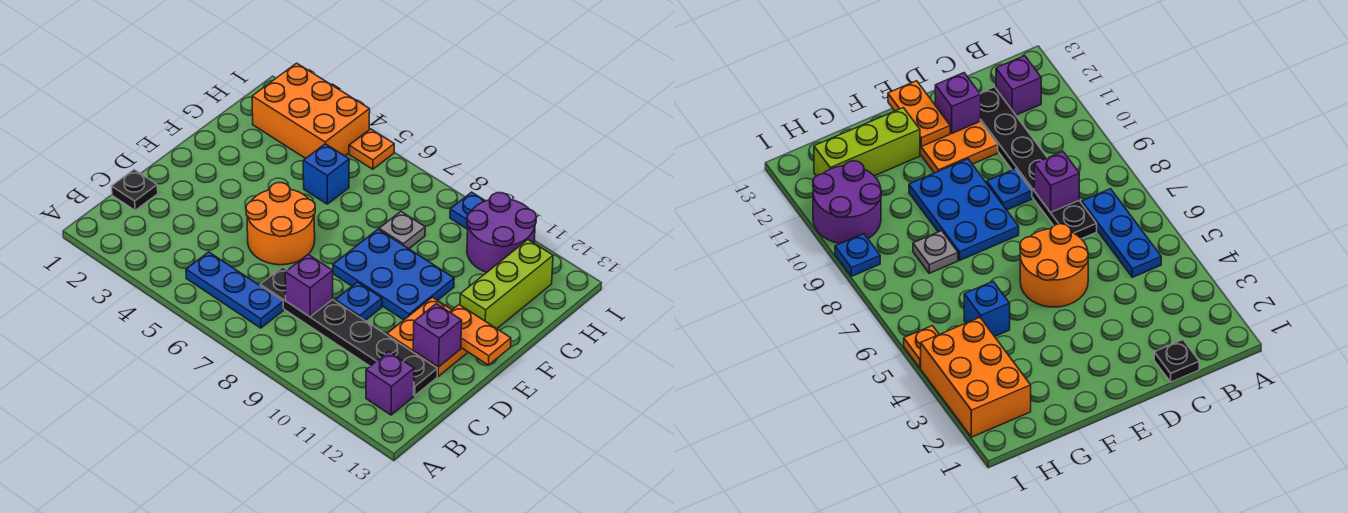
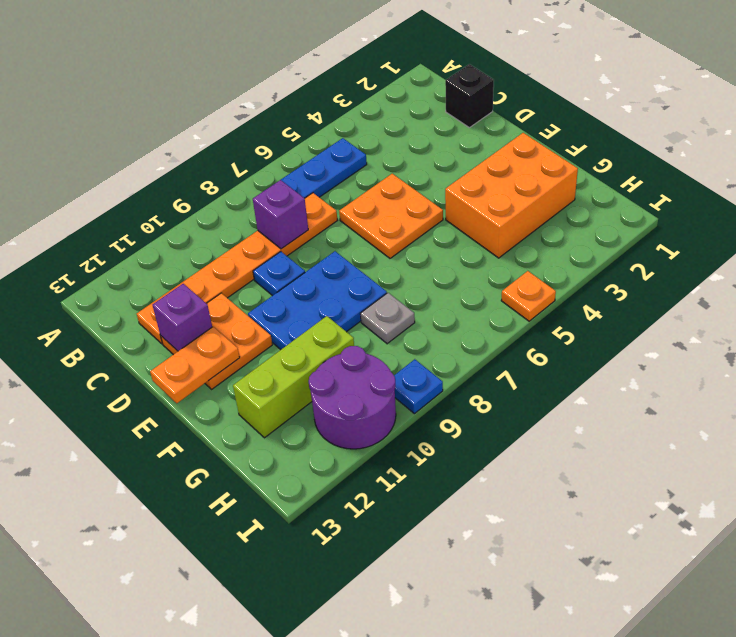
purple brick B12 level 1 -> none
black plate C1 level 1 -> black brick C1 level 1
black plate C7:C12 level 1 -> orange plate C7:C12 level 1
orange round brick D5:E6 level 1 -> orange plate D5:E6 level 1
lime brick F12:H12 level 1 -> lime brick G10:G12 level 1
blue brick G5 level 1 -> none
orange brick H2:I4 level 1 -> orange brick F2:G4 level 1

